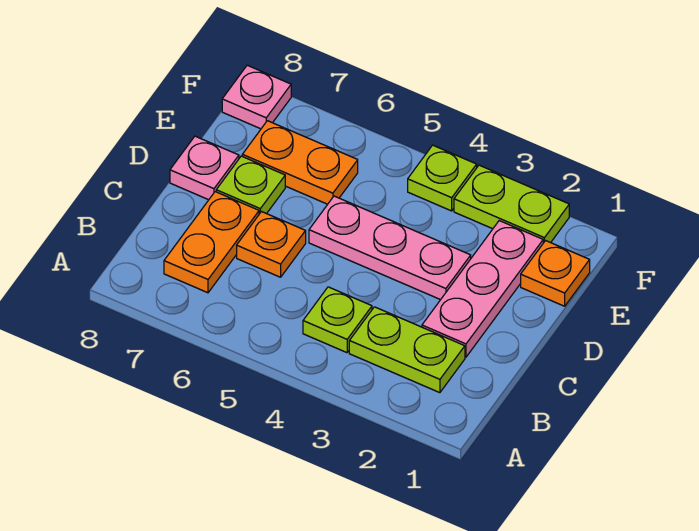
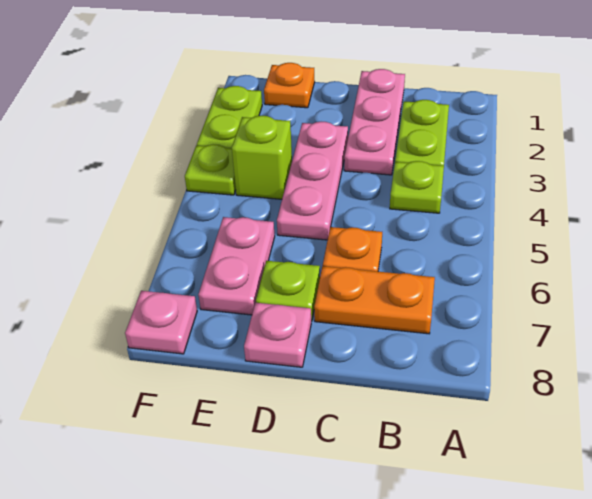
pink plate C2:E2 level 1 -> pink plate C1:C3 level 1
none -> lime brick E4 level 1
orange plate E6:E7 level 1 -> pink plate E6:E7 level 1

